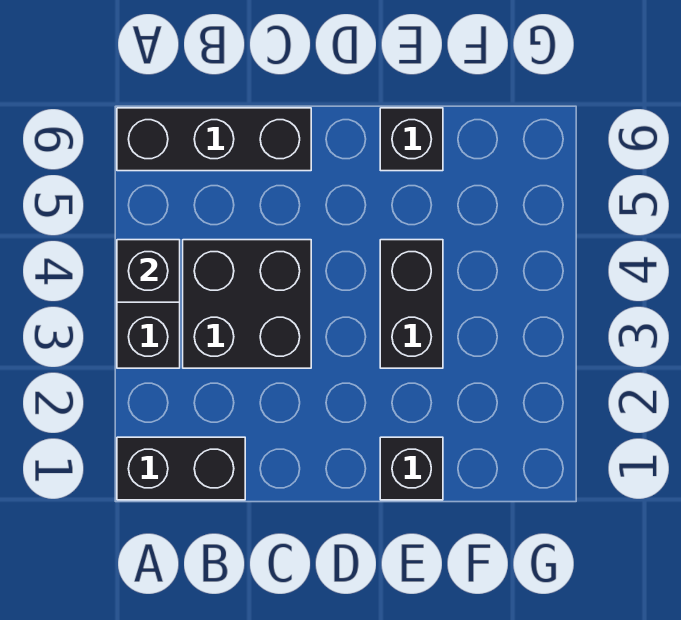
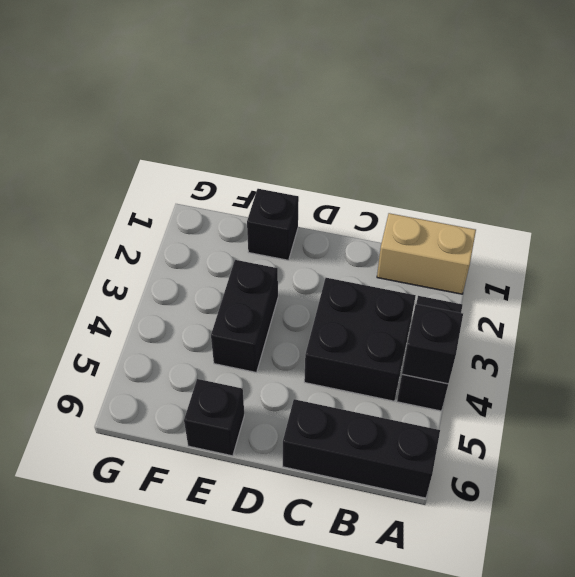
black brick A1:B1 level 1 -> tan brick A1:B1 level 1

